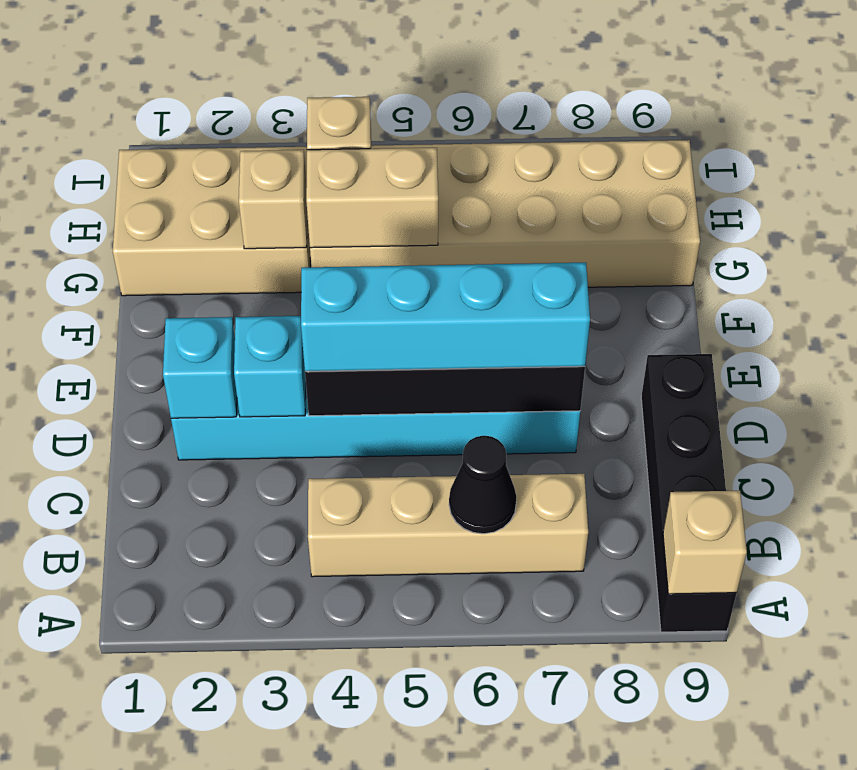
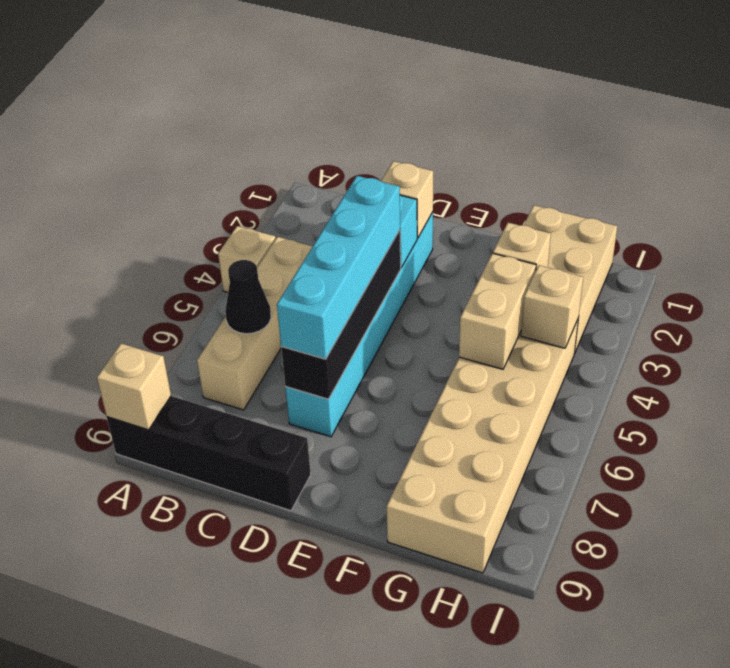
none -> tan brick A4 level 1
cyan brick D2 level 2 -> tan brick D2 level 2

